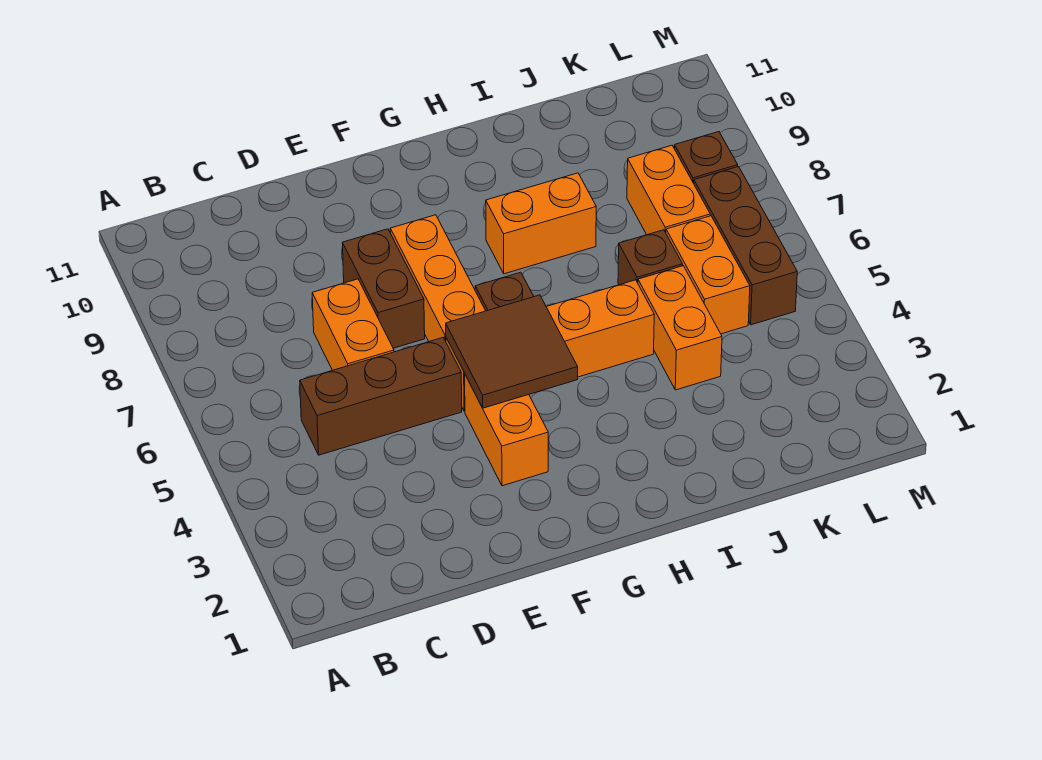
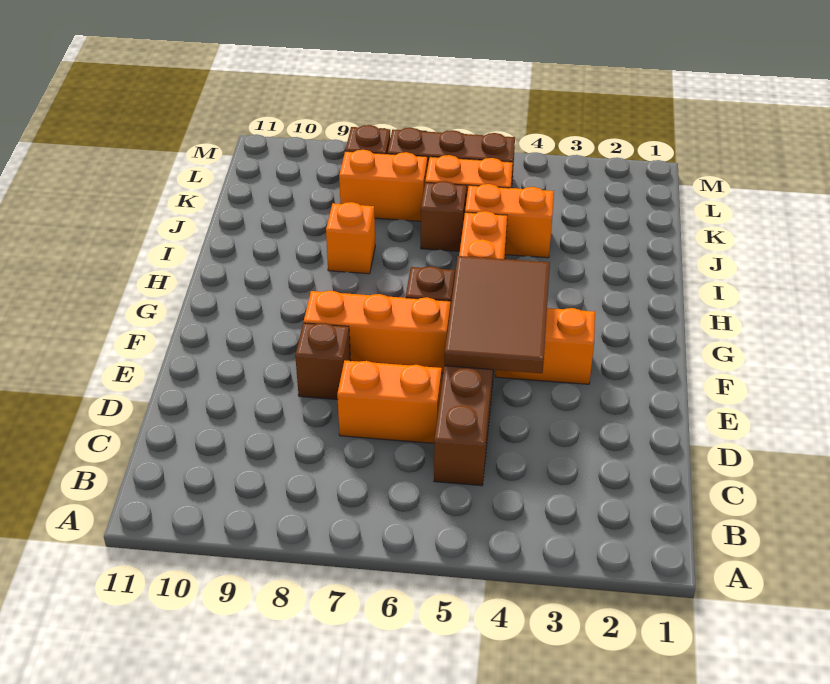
brown brick E7:E8 level 1 -> brown brick E8 level 1
brown tile F4:G5 level 2 -> brown tile E4:G5 level 2
orange brick H8:I8 level 1 -> orange brick I8 level 1

